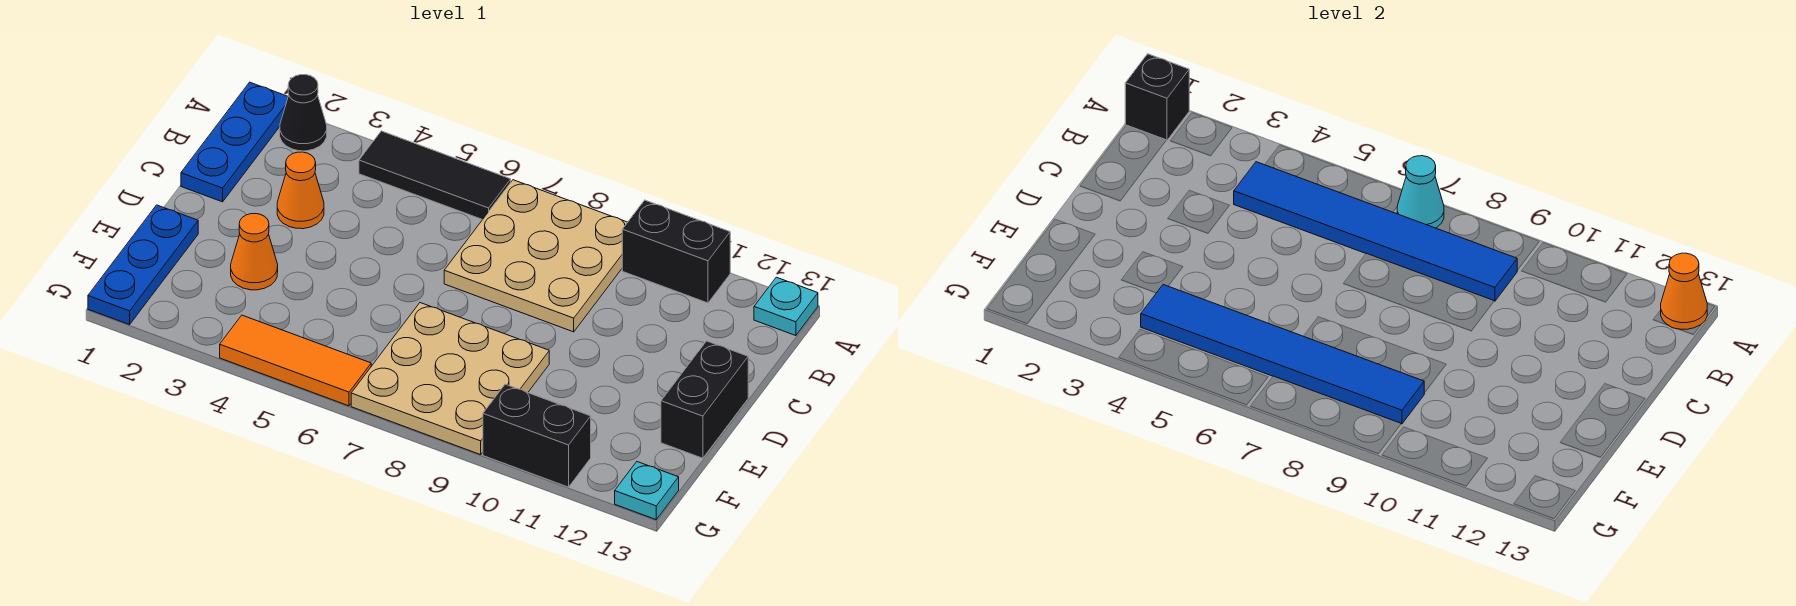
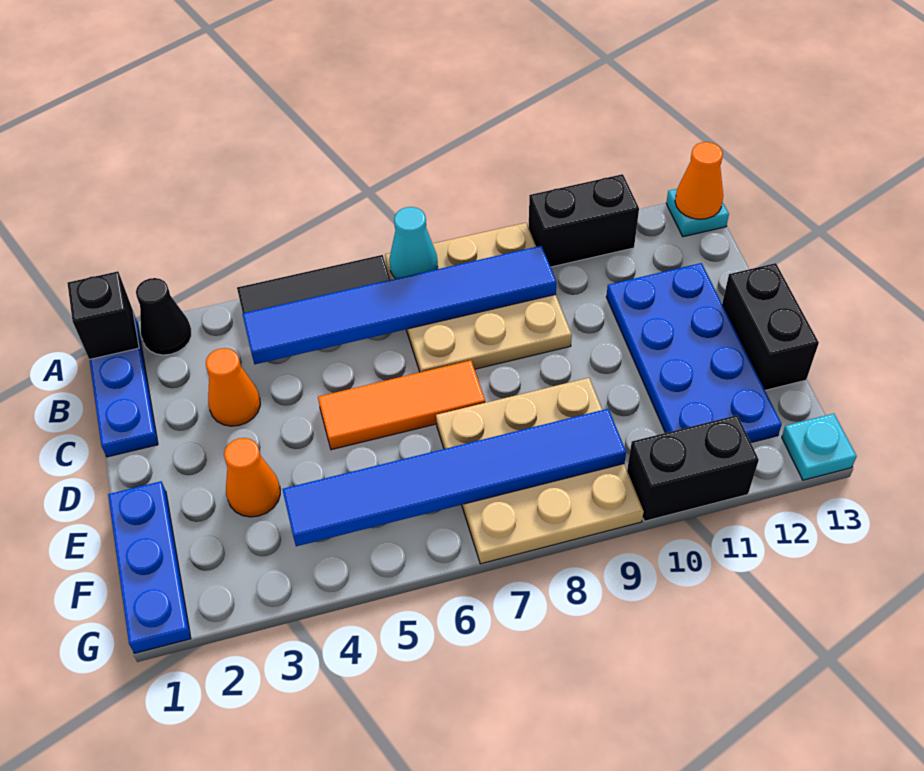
none -> blue plate C11:F12 level 1
orange tile G4:G6 level 1 -> orange tile D5:D7 level 1

